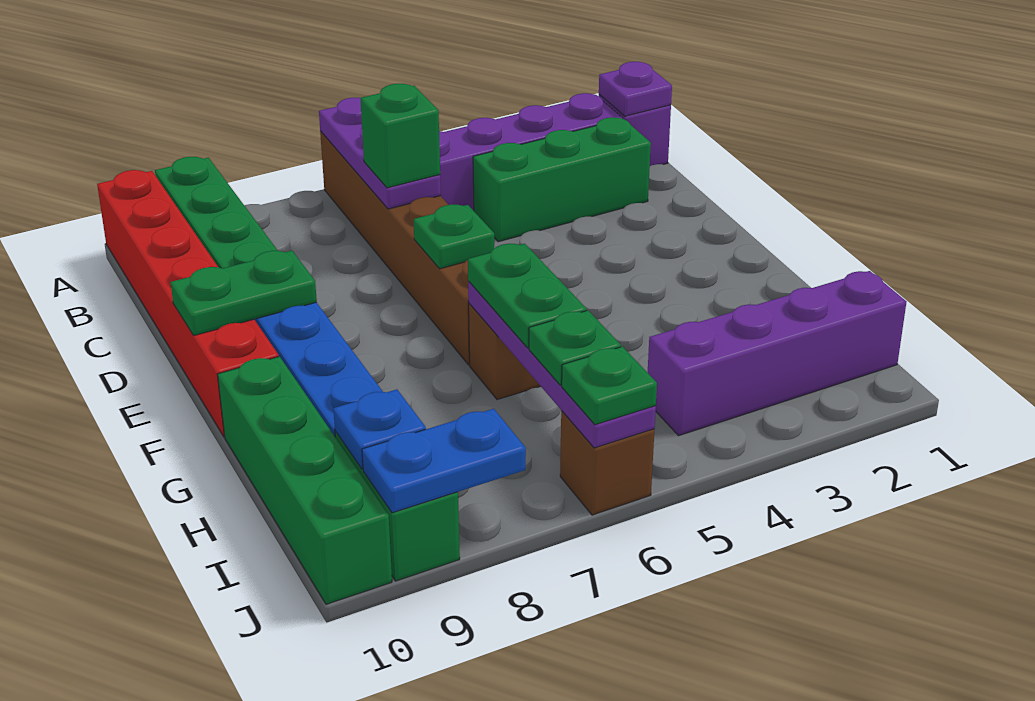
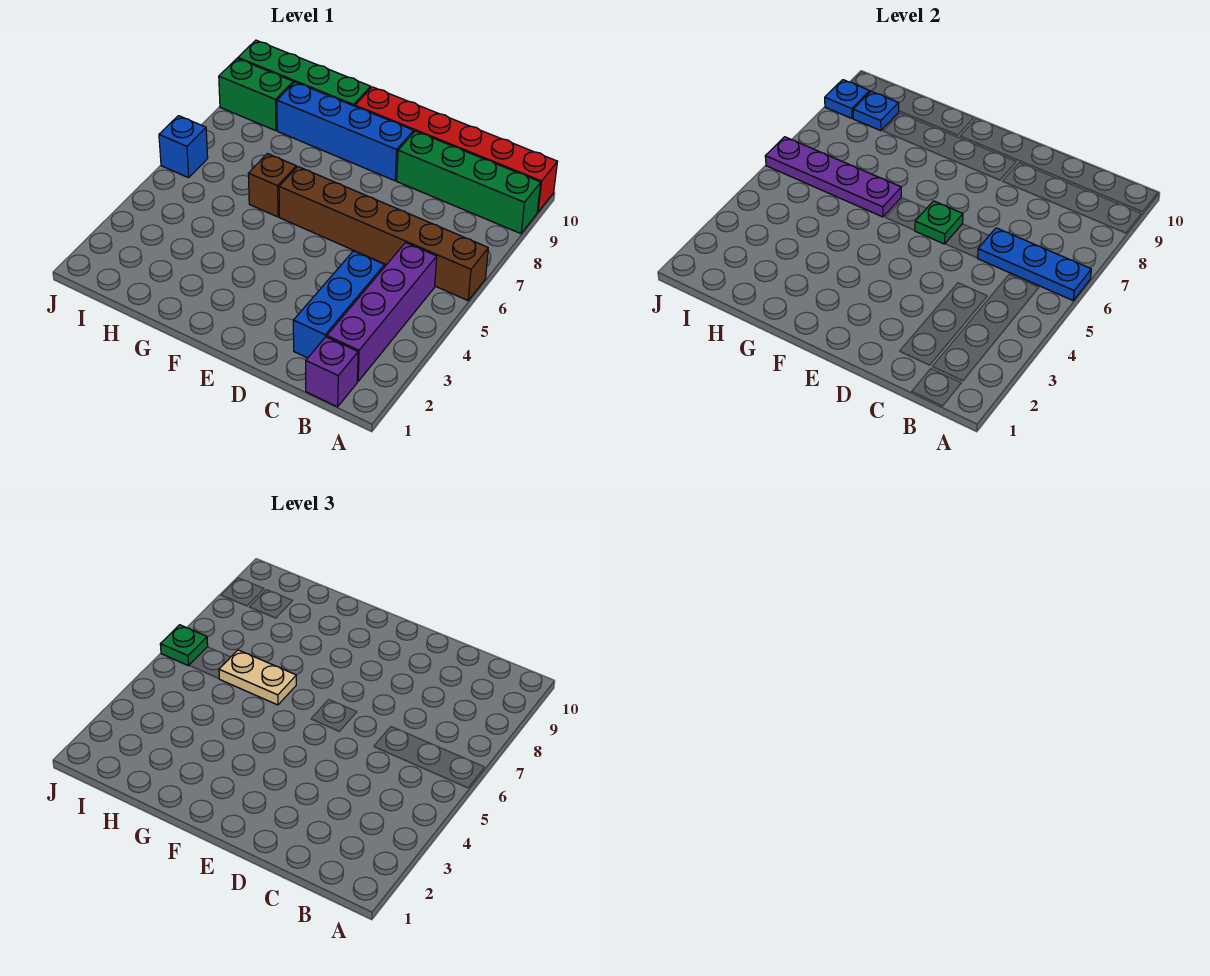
purple plate A6:C6 level 2 -> blue plate A6:C6 level 2
purple plate B1 level 2 -> none
green brick C2:C4 level 1 -> blue brick C2:C4 level 1
green brick C6 level 3 -> none
green plate E9:E10 level 2 -> none
green plate G6:H6 level 3 -> tan plate G6:H6 level 3
purple brick I1:I4 level 1 -> none
green plate I6 level 3 -> none
brown brick J6 level 1 -> blue brick J6 level 1
blue plate J8:J9 level 2 -> blue plate J9 level 2

